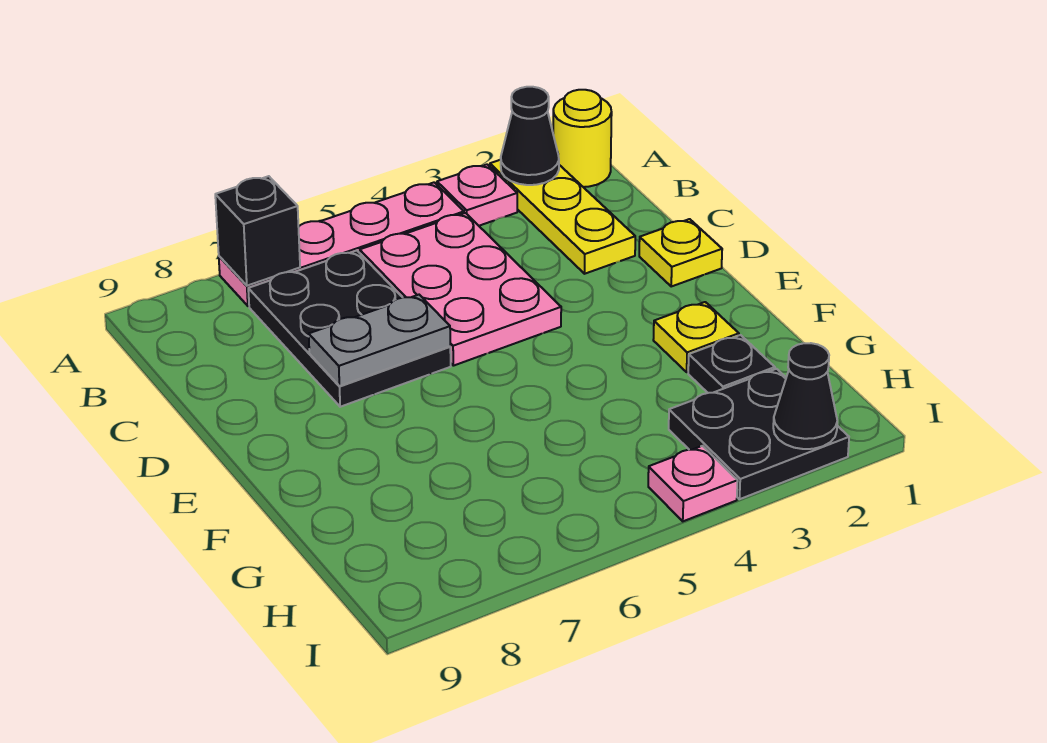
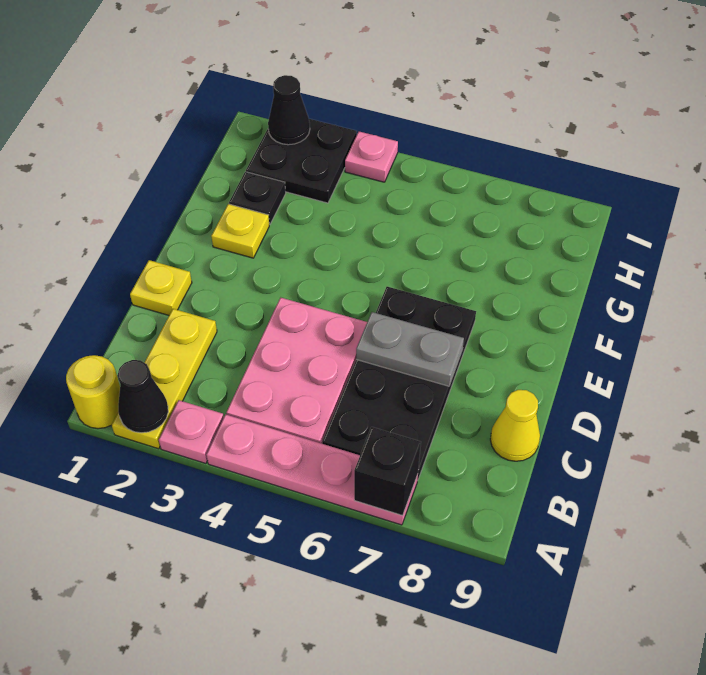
black plate B6:D7 level 1 -> black plate B6:E7 level 1
none -> yellow cone C9 level 1

